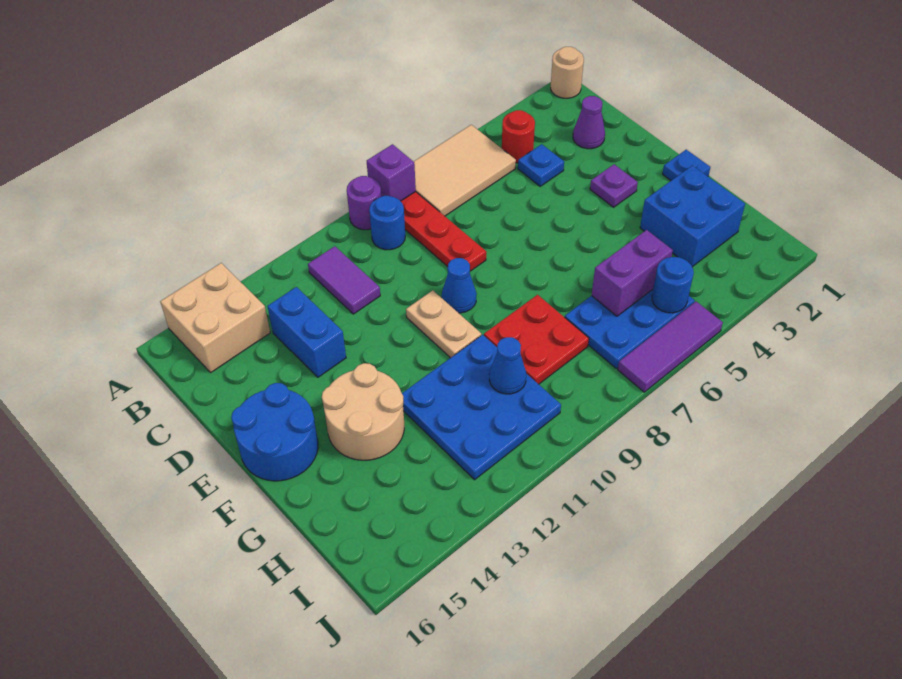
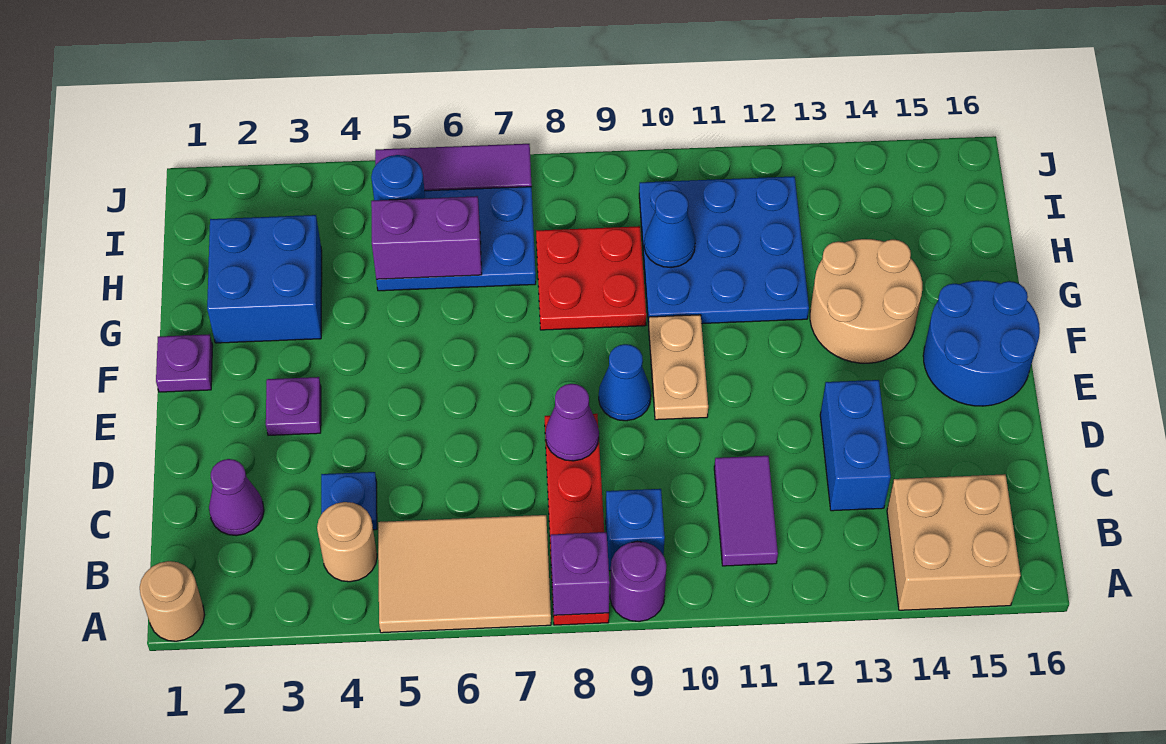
red round brick B4 level 1 -> tan round brick B4 level 1
blue round brick B9 level 1 -> blue brick B9 level 1
none -> purple cone D8 level 2
blue plate F1 level 1 -> purple plate F1 level 1

